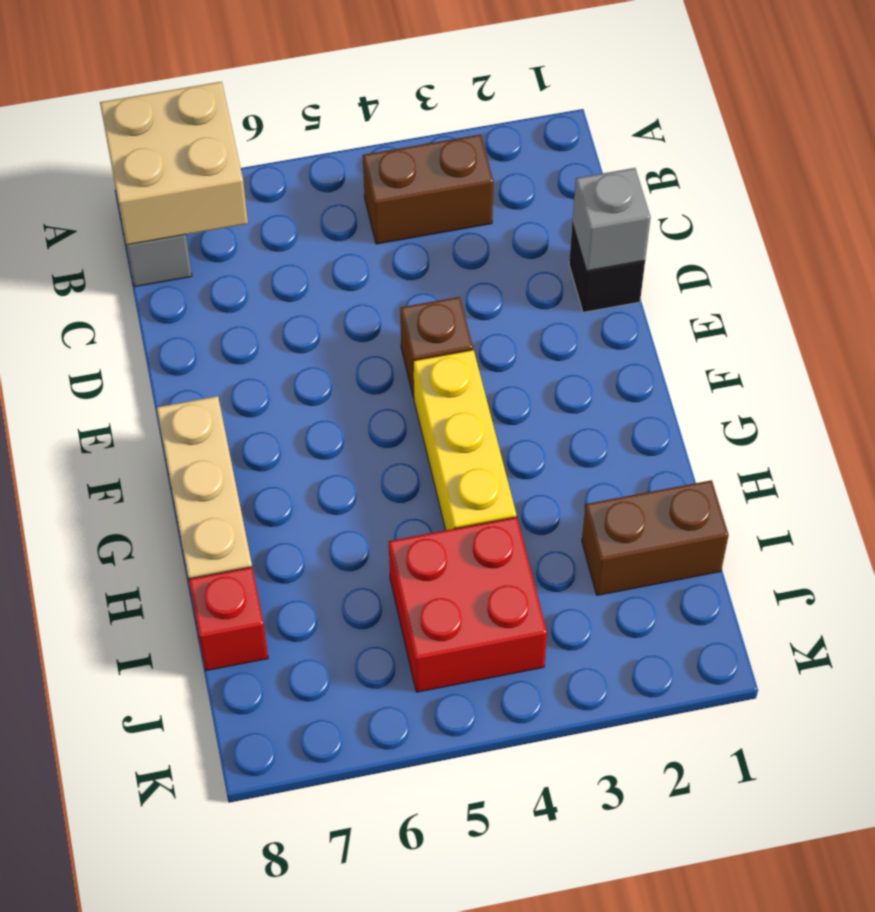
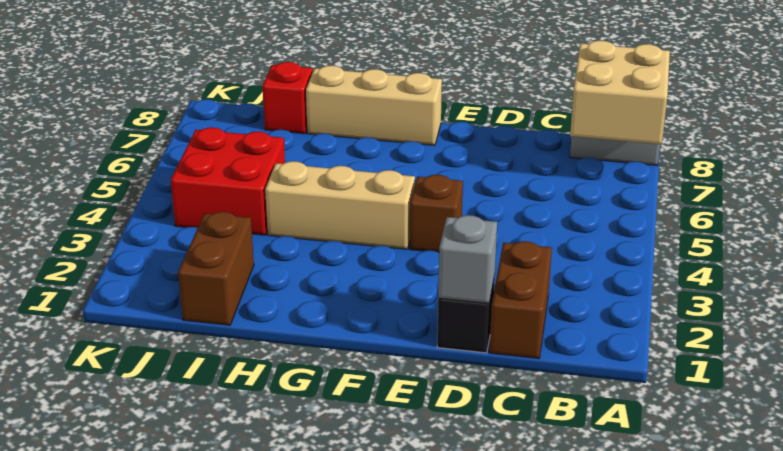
brown brick B3:B4 level 1 -> brown brick C1:C2 level 1
yellow brick F4:H4 level 1 -> tan brick F4:H4 level 1

